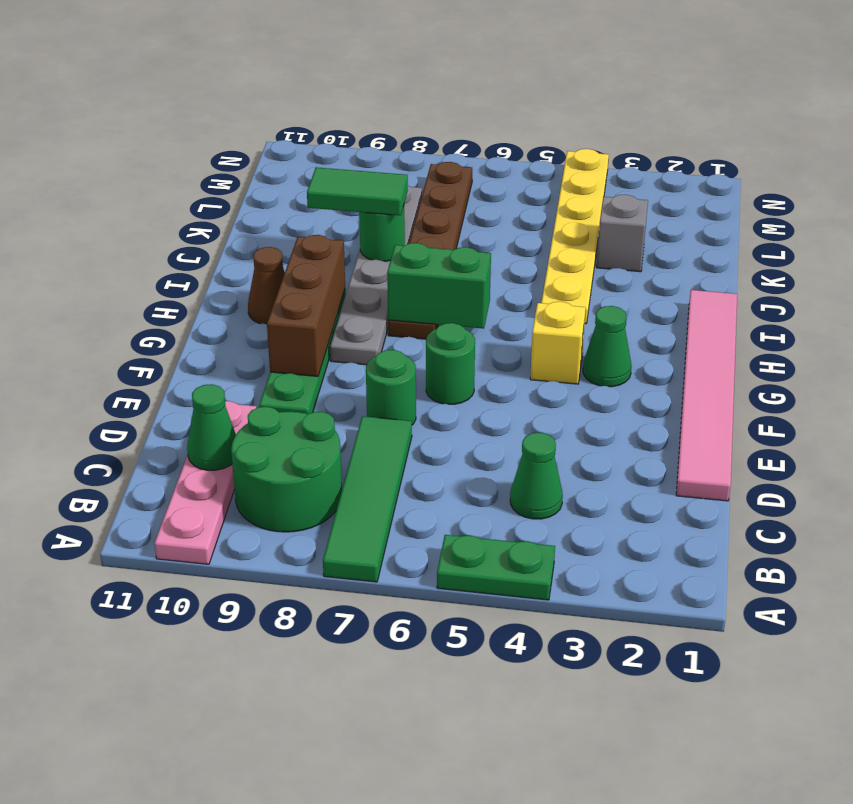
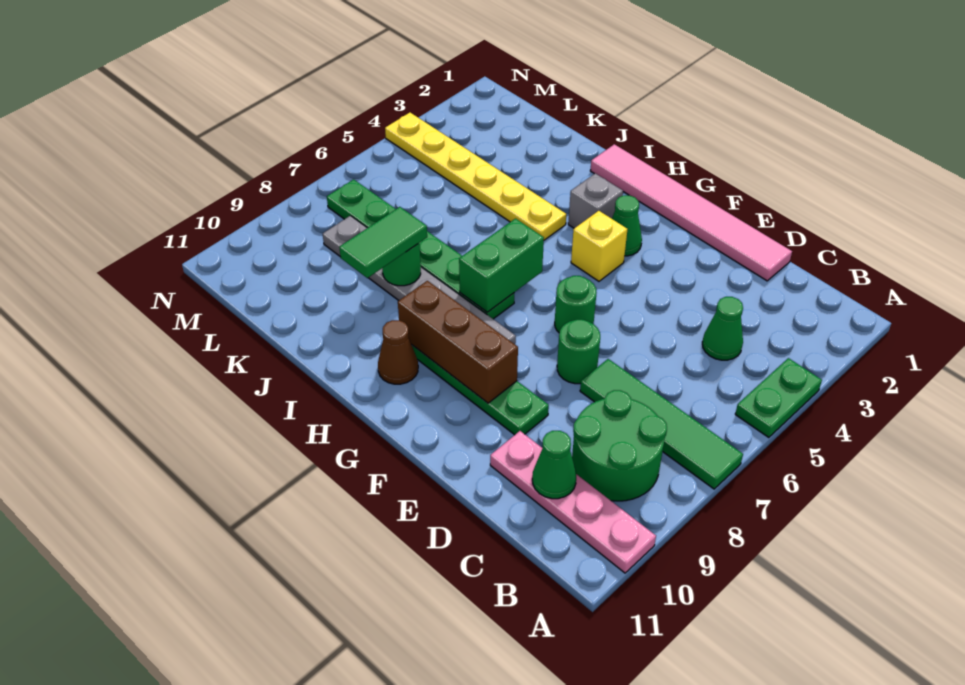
brown plate H7:M7 level 1 -> green plate H7:M7 level 1
grey brick K3 level 1 -> grey brick H3 level 1

